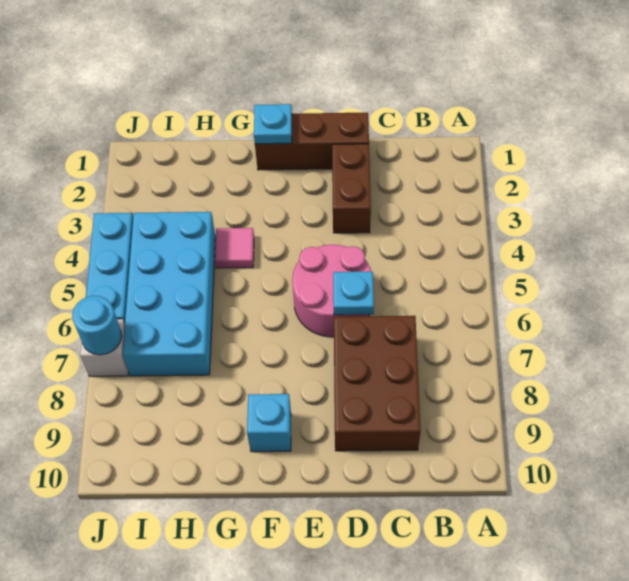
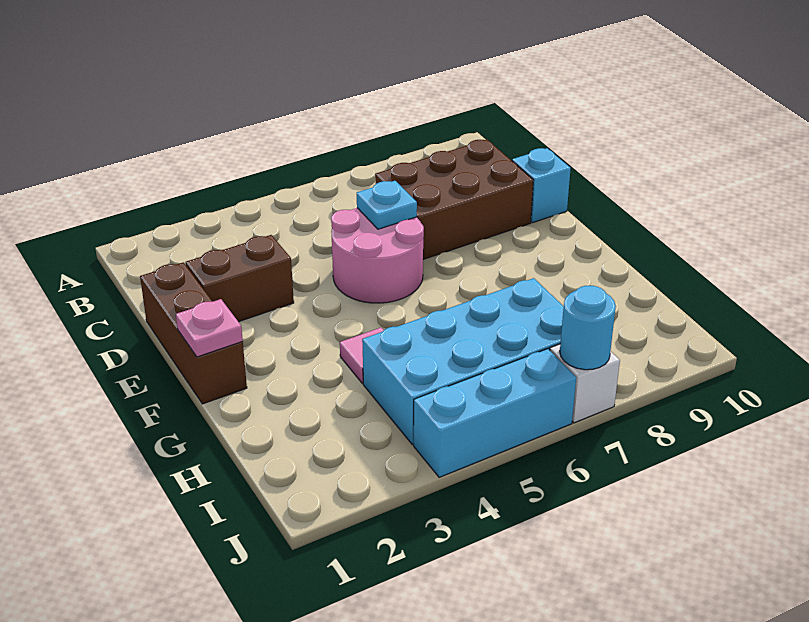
cyan plate F1 level 2 -> pink plate F1 level 2
cyan brick F9 level 1 -> cyan brick D10 level 1

